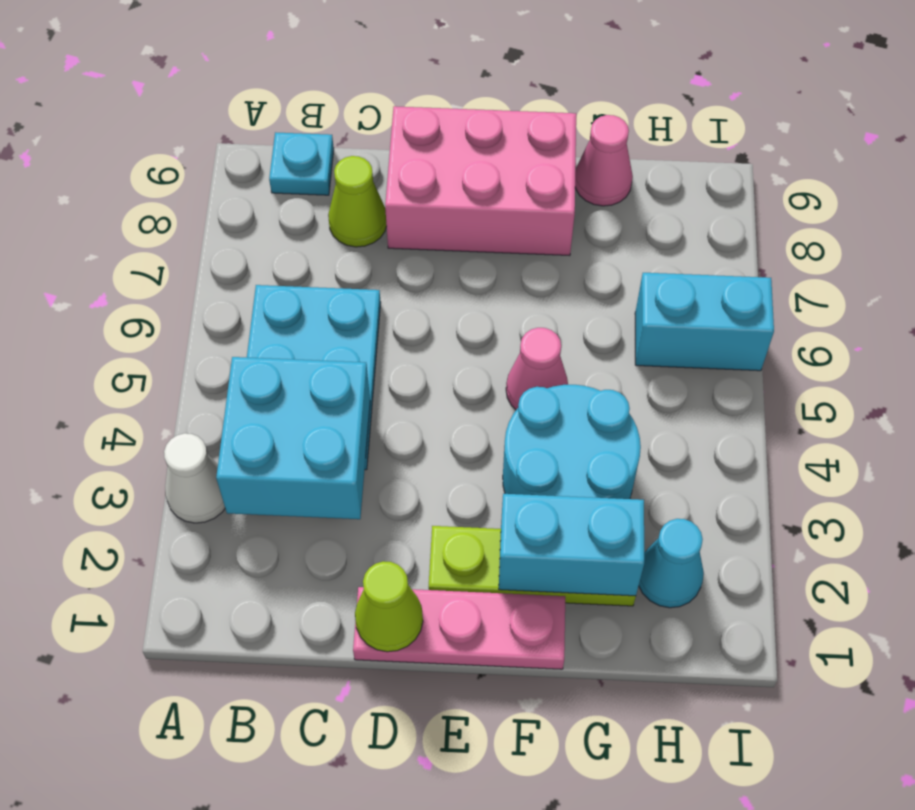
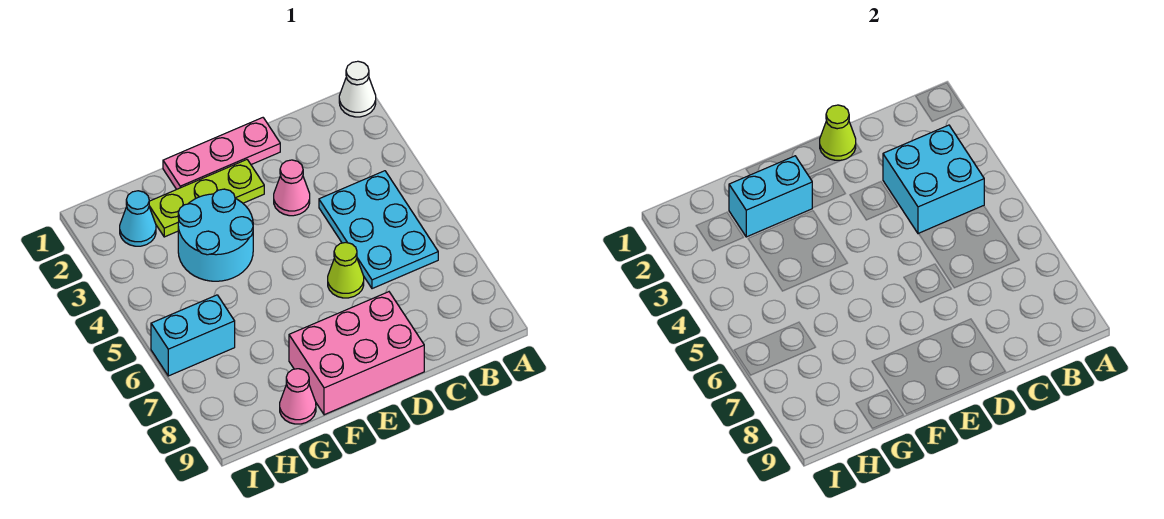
white cone A3 level 1 -> white cone A1 level 1
cyan plate B9 level 1 -> none
lime cone C8 level 1 -> lime cone D6 level 1
pink cone F5 level 1 -> pink cone D3 level 1

